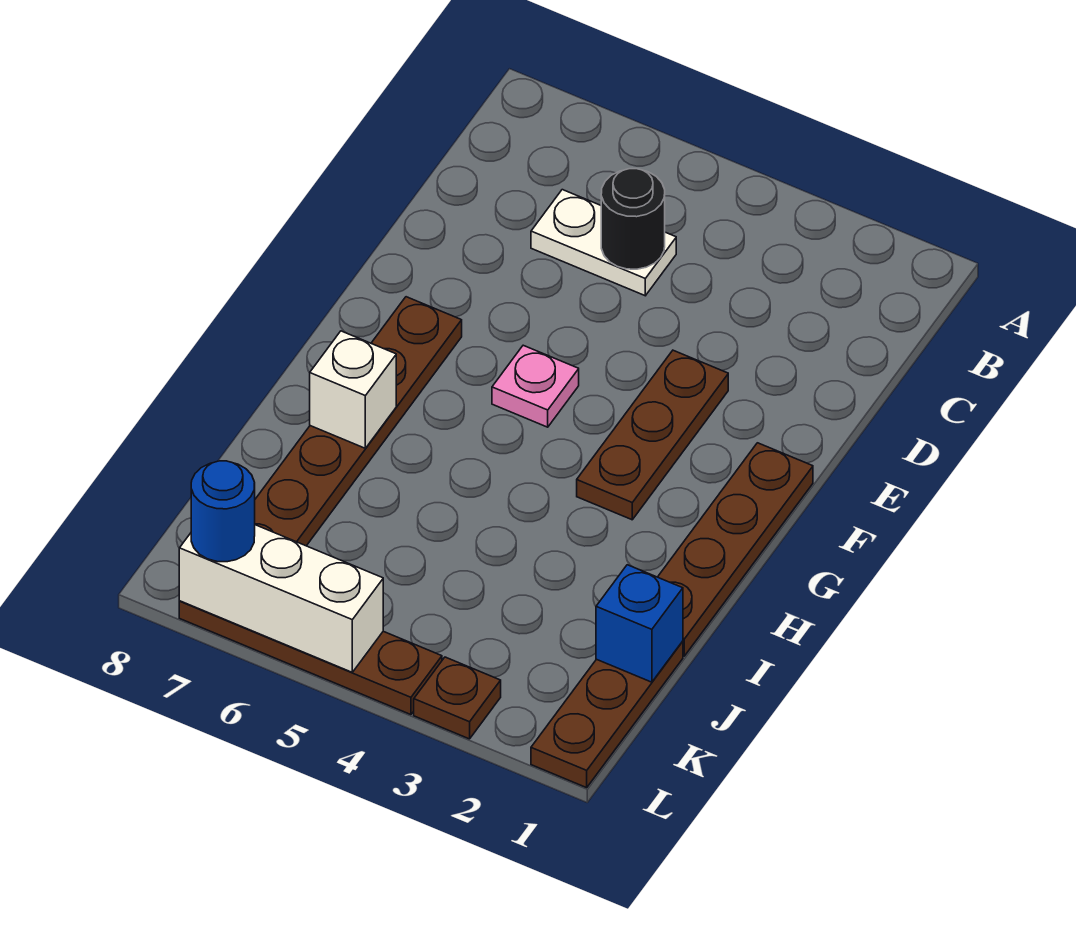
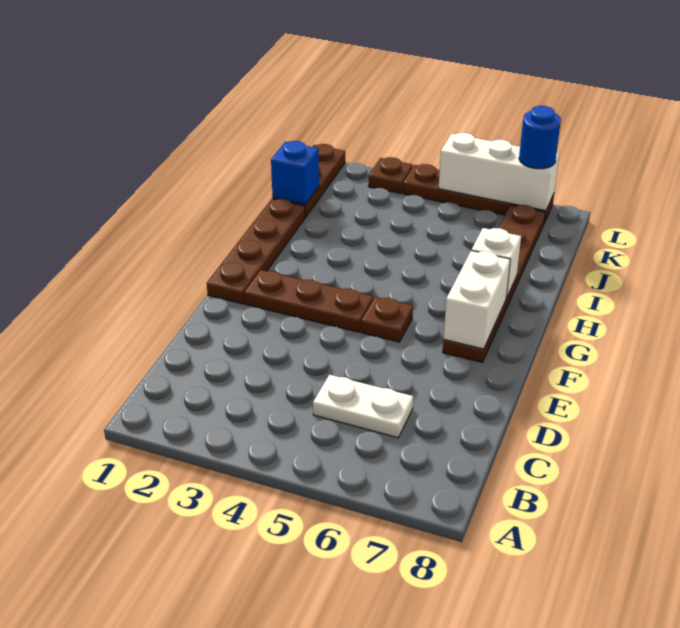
black round brick C5 level 2 -> none
brown plate E3:G3 level 1 -> brown plate F2:F4 level 1
pink plate F5 level 1 -> brown plate F5 level 1
none -> white brick F7:G7 level 2

